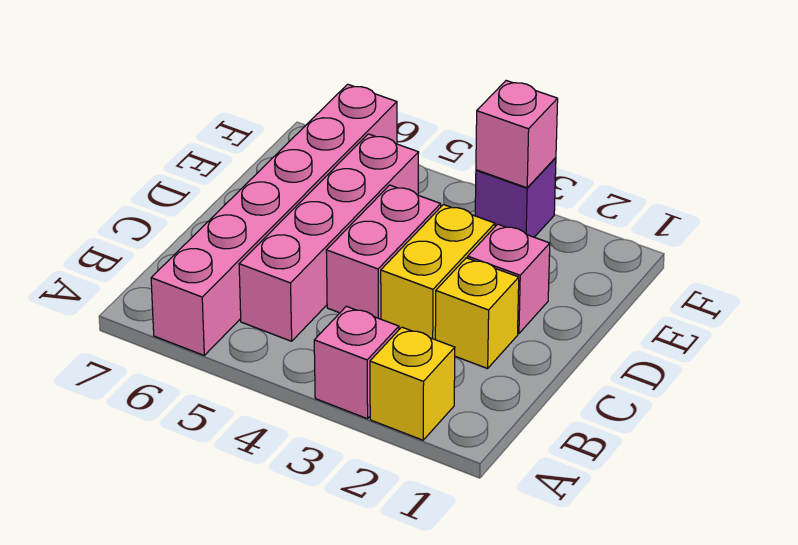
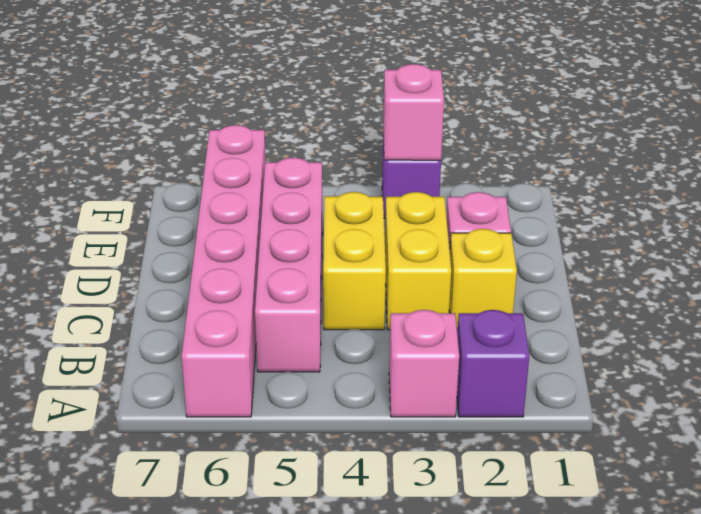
yellow brick A2 level 1 -> purple brick A2 level 1
pink brick C4:D4 level 1 -> yellow brick C4:D4 level 1

